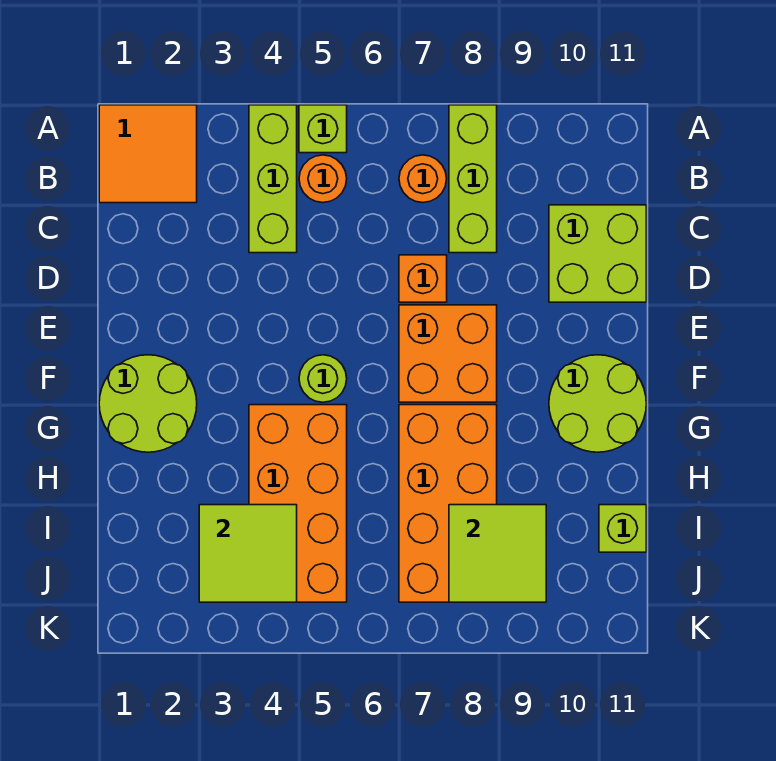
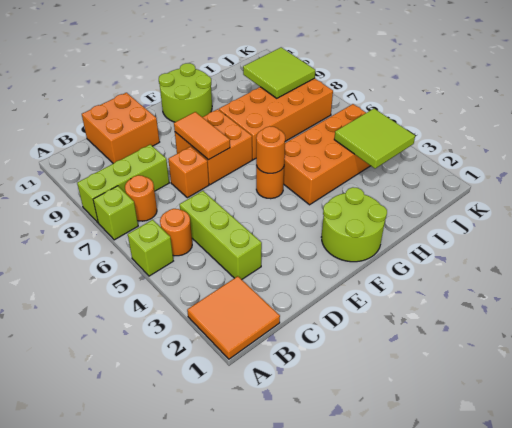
lime brick A4:C4 level 1 -> lime brick C3:C5 level 1
lime brick C10:D11 level 1 -> orange brick C10:D11 level 1
none -> orange tile E7:E8 level 2
lime round brick F5 level 1 -> orange round brick F5 level 1
none -> orange round brick F5 level 2
lime brick I11 level 1 -> lime brick A7 level 1

